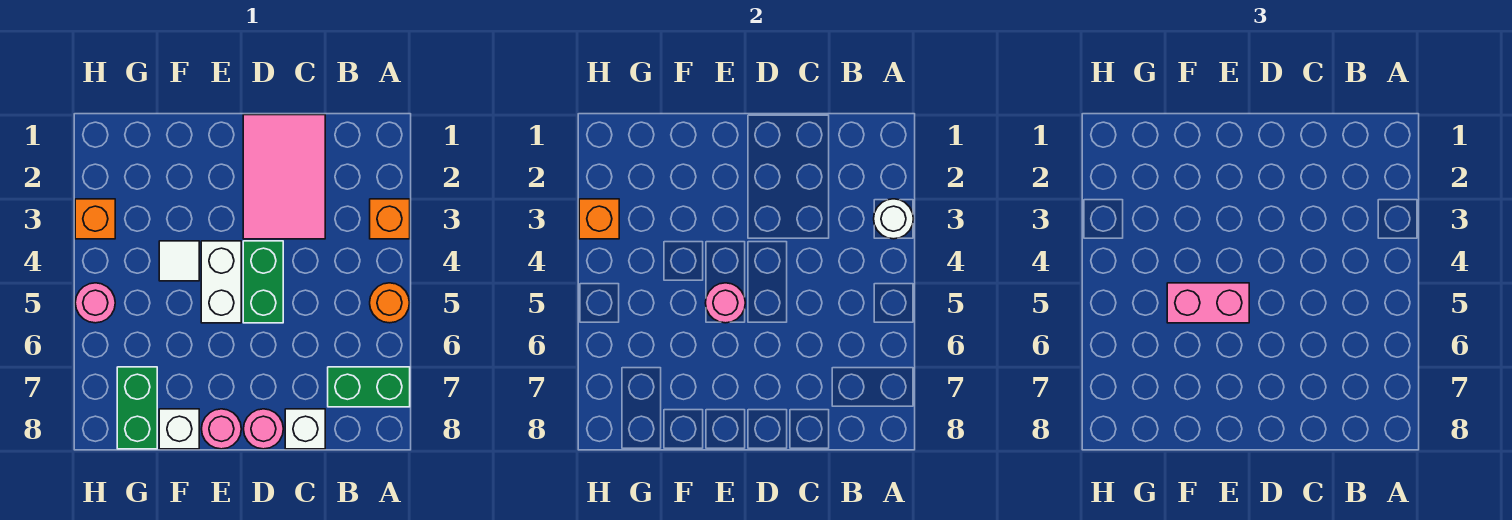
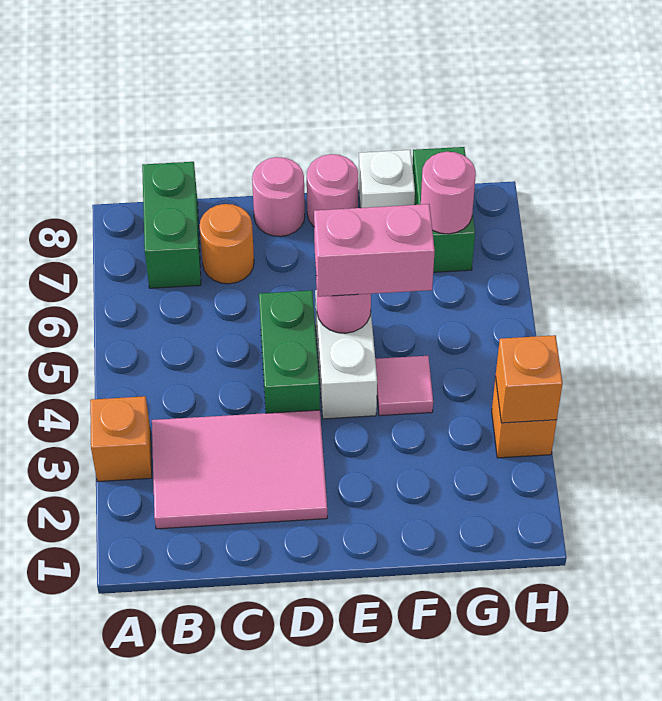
white round brick A3 level 2 -> none
orange round brick A5 level 1 -> orange round brick C7 level 1
green brick A7:B7 level 1 -> green brick B7:B8 level 1
pink tile C1:D3 level 1 -> pink tile B2:D3 level 1
white brick C8 level 1 -> none
white tile F4 level 1 -> pink tile F4 level 1
pink round brick H5 level 1 -> pink round brick G7 level 2

